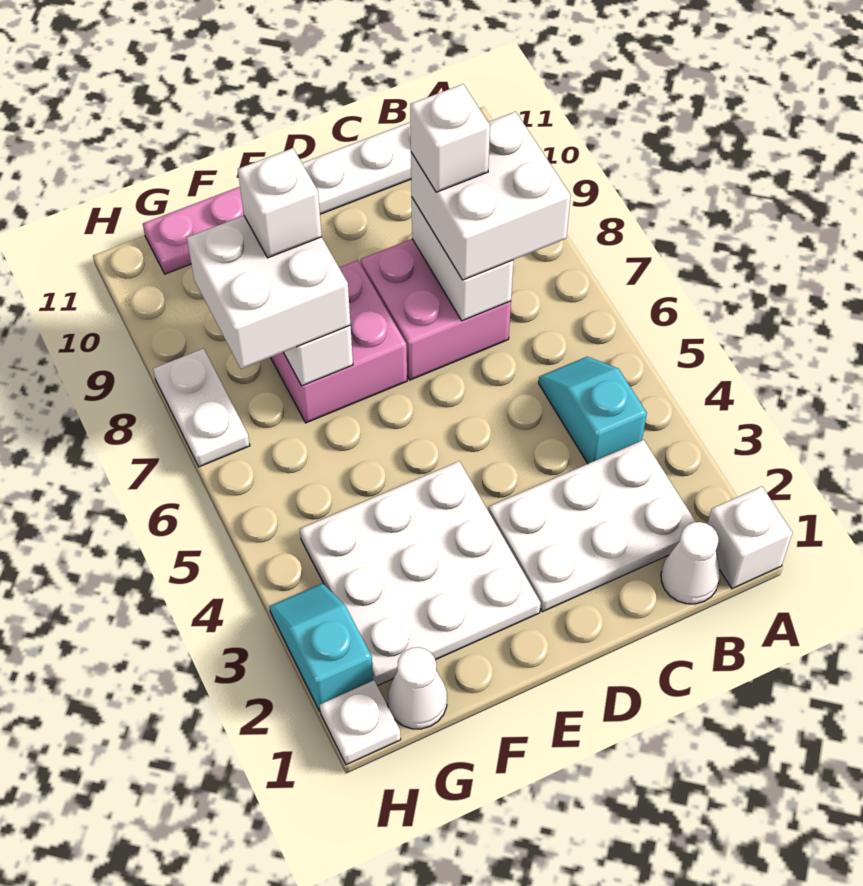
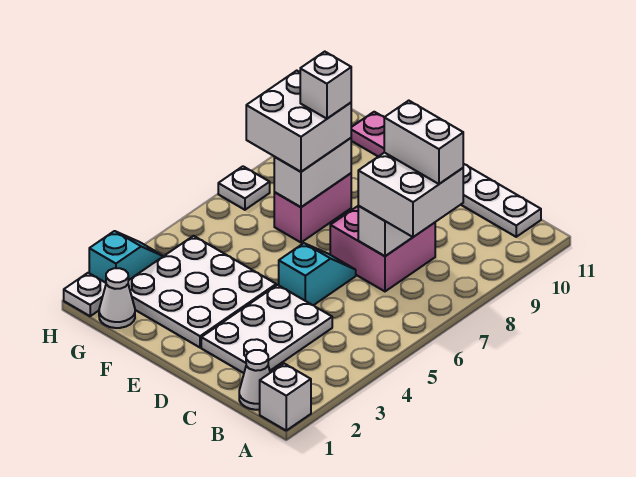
white plate B2:D3 level 1 -> white plate C2:D4 level 1
cyan slope B4:B5 level 1 top 4 -> cyan slope D5:D6 level 1 top 5
white brick C8 level 4 -> white brick B8:C8 level 4
pink brick E7:F8 level 1 -> pink brick F7:F8 level 1
white plate H7:H8 level 1 -> white plate H7 level 1

